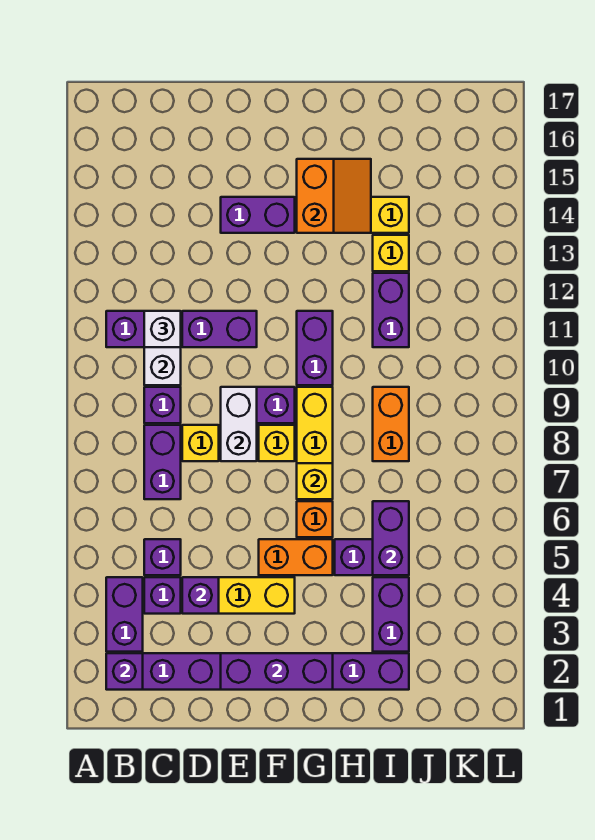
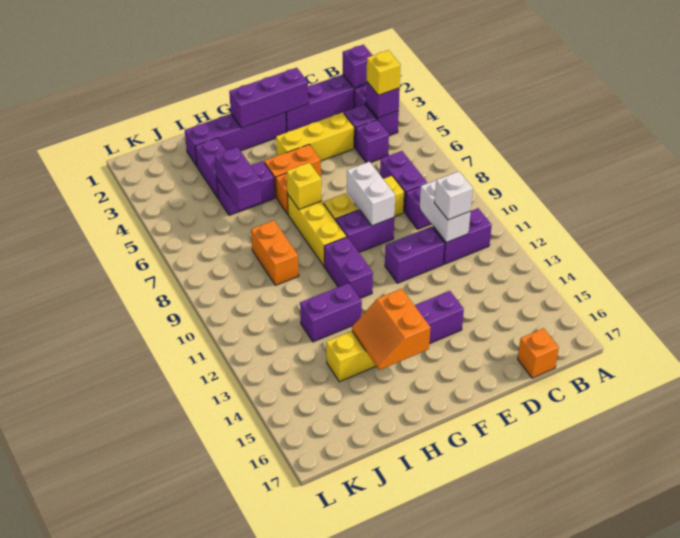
none -> orange brick C17 level 1
purple brick D4 level 2 -> purple brick B4 level 2
purple brick I11:I12 level 1 -> purple brick H12:I12 level 1
yellow brick I13 level 1 -> yellow brick B4 level 3

